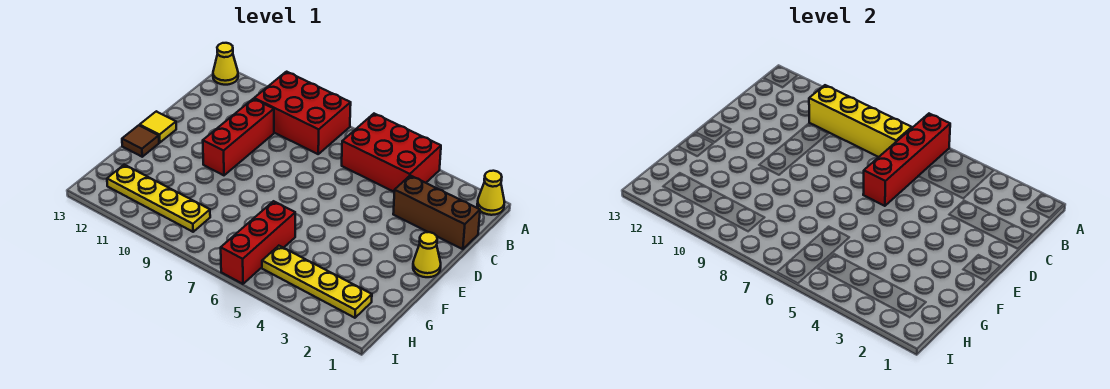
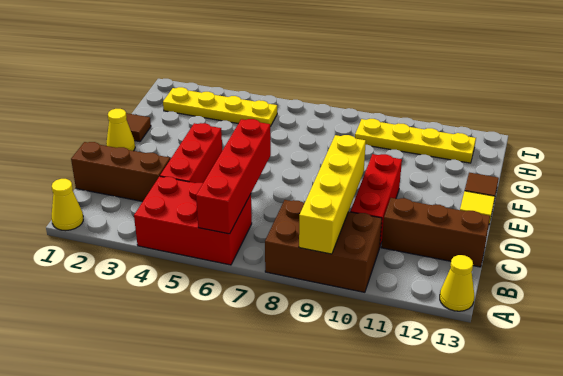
red brick A8:B10 level 1 -> brown brick A8:B10 level 1
yellow brick B7:B10 level 2 -> yellow brick A9:D9 level 2
none -> brown brick C11:C13 level 1
none -> brown tile F1 level 1
red brick G6:I6 level 1 -> red brick C4:E4 level 1

